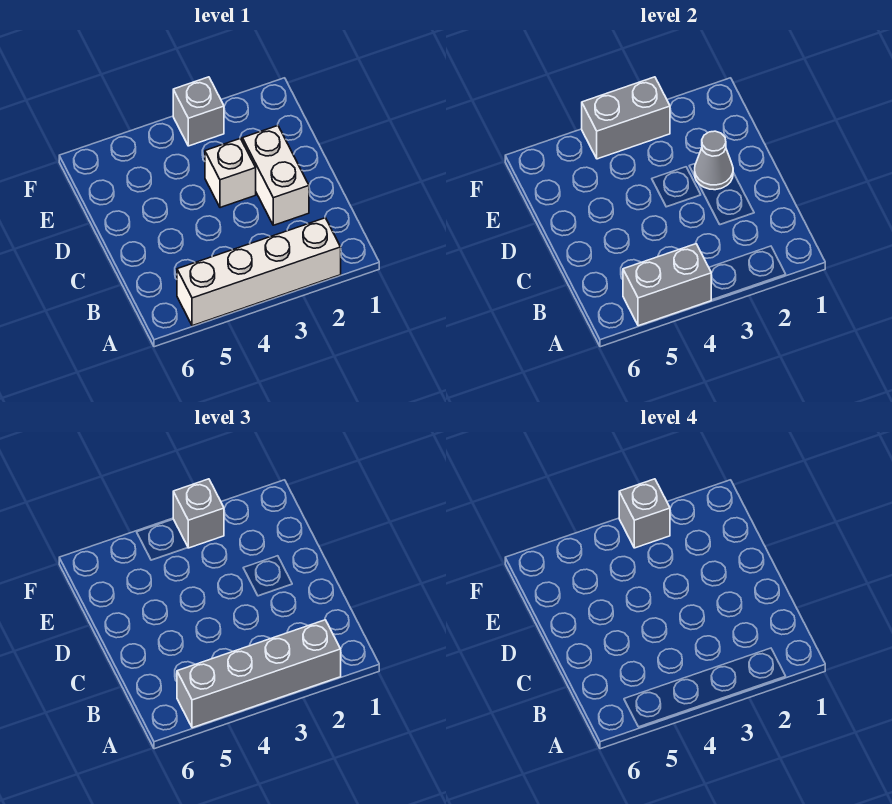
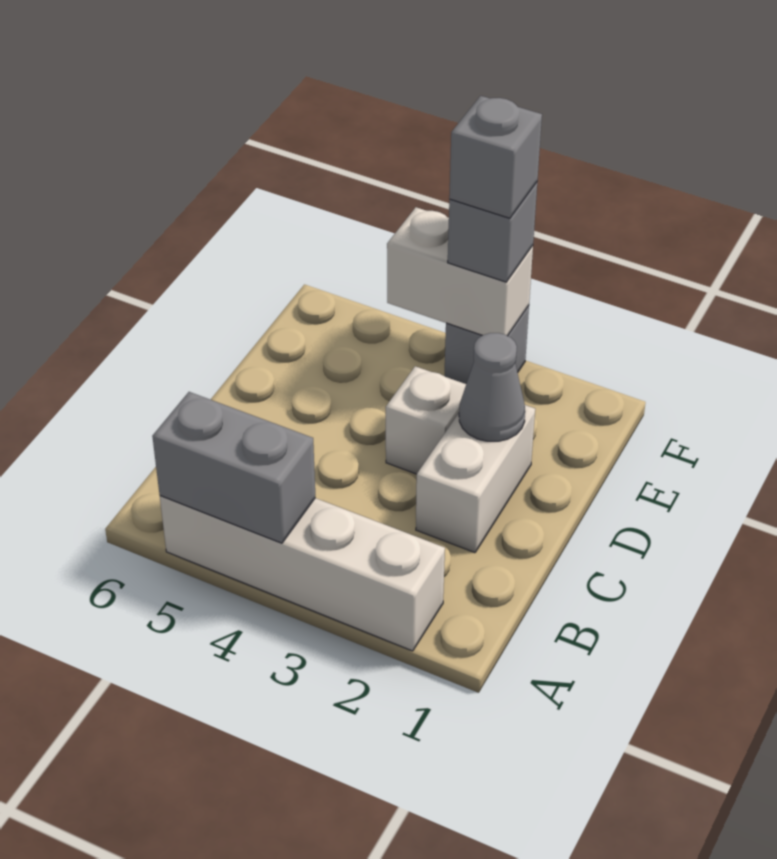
grey brick A2:A5 level 3 -> none
grey brick F3:F4 level 2 -> white brick F3:F4 level 2

